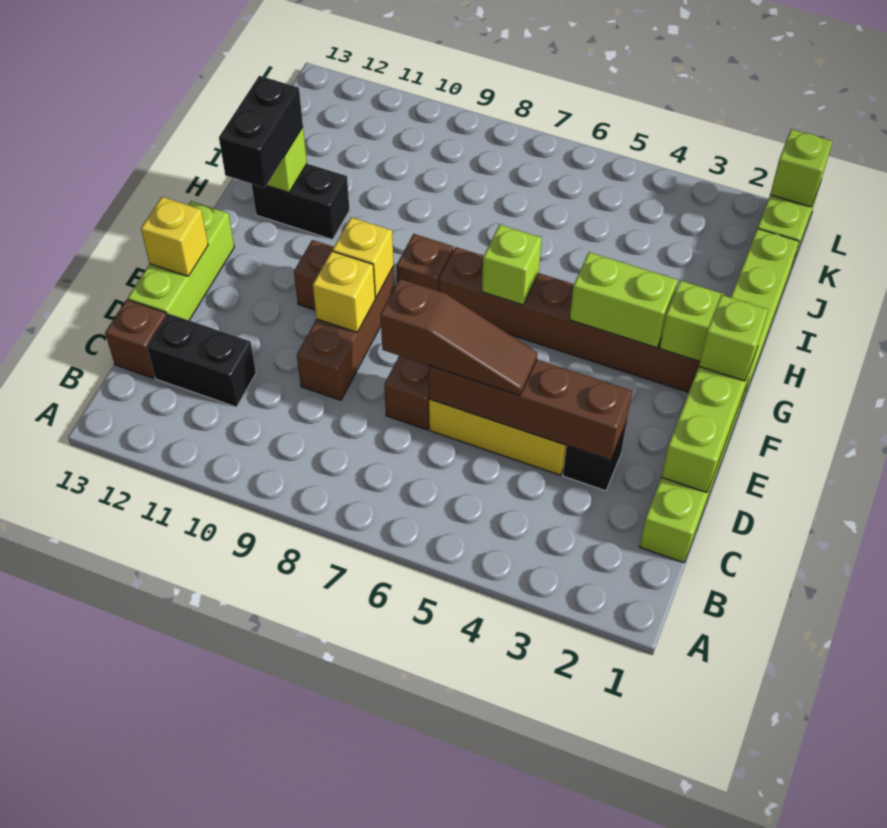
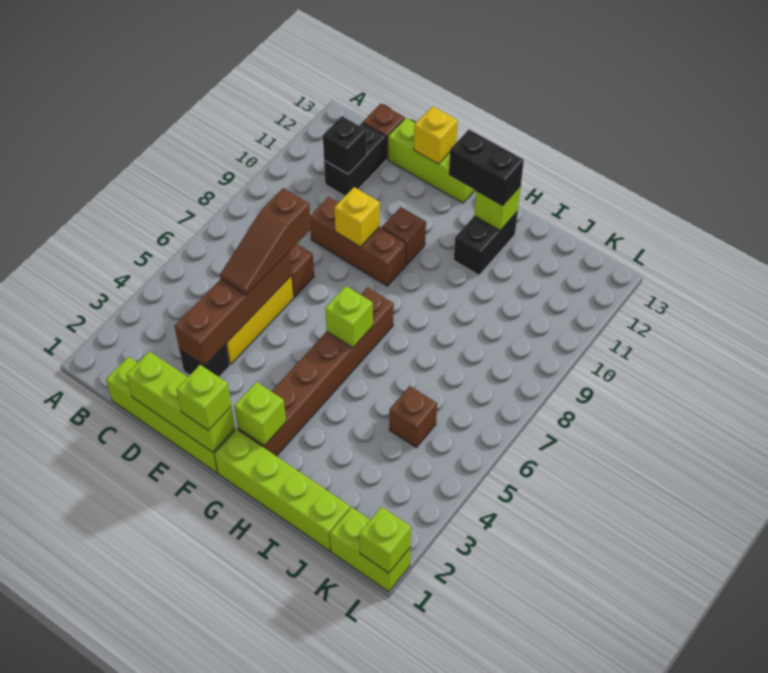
none -> black brick C11 level 2
yellow brick F9 level 2 -> none
lime brick G3:G4 level 2 -> none
brown brick G8 level 1 -> brown brick J5 level 1

